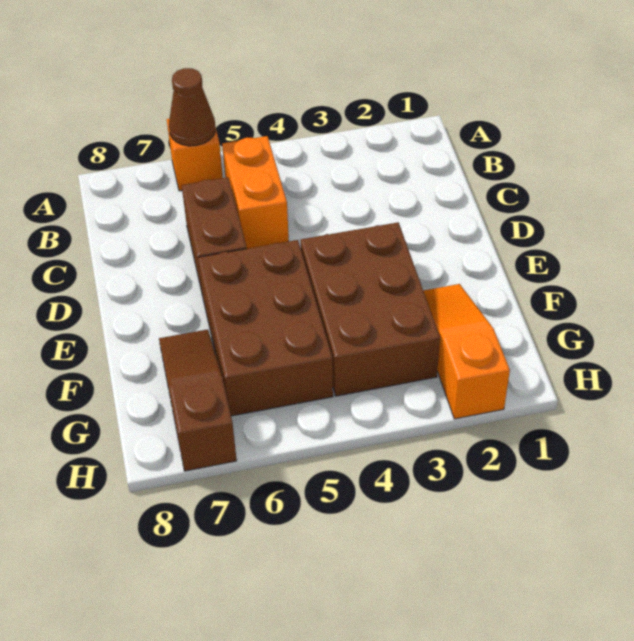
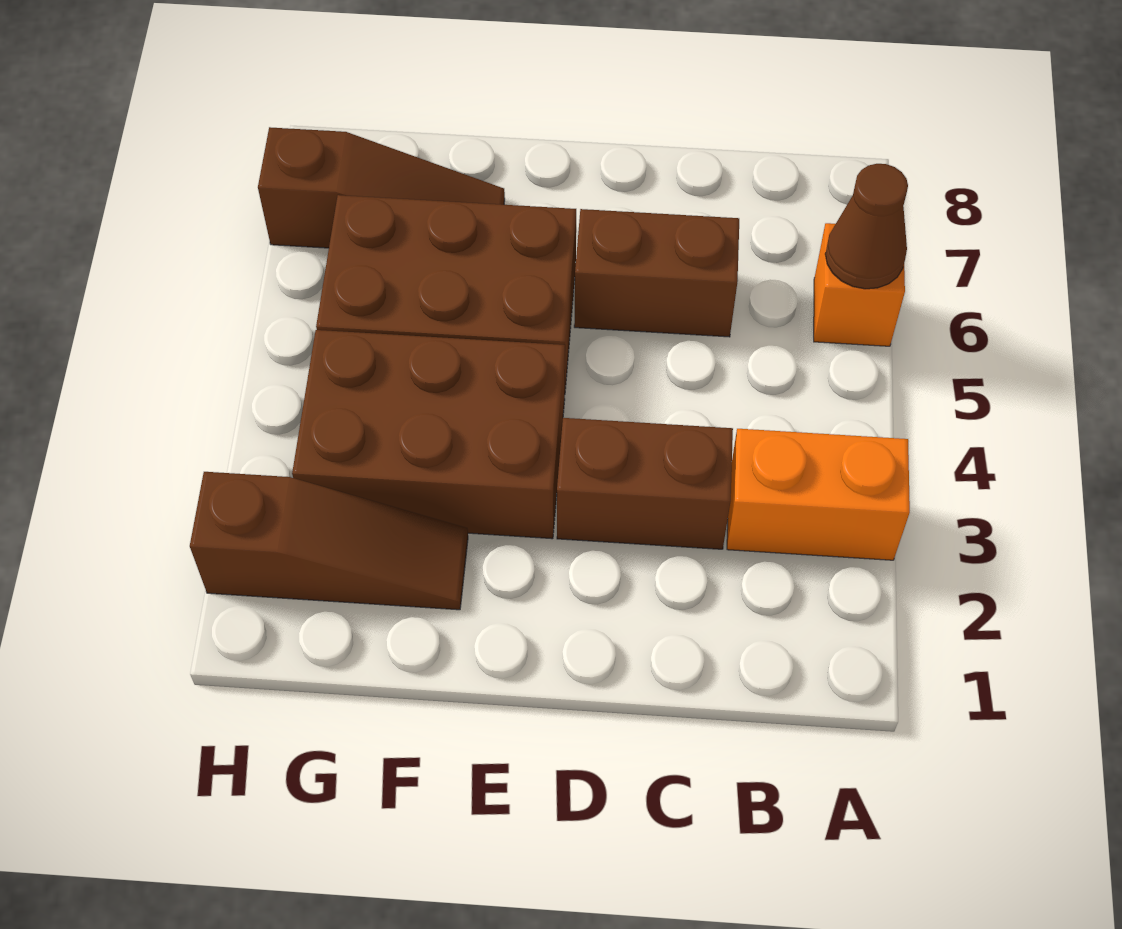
orange brick B5:C5 level 1 -> orange brick A3:B3 level 1
none -> brown brick C3:D3 level 1
orange slope F2:H2 level 1 top H -> brown slope F2:H2 level 1 top H

